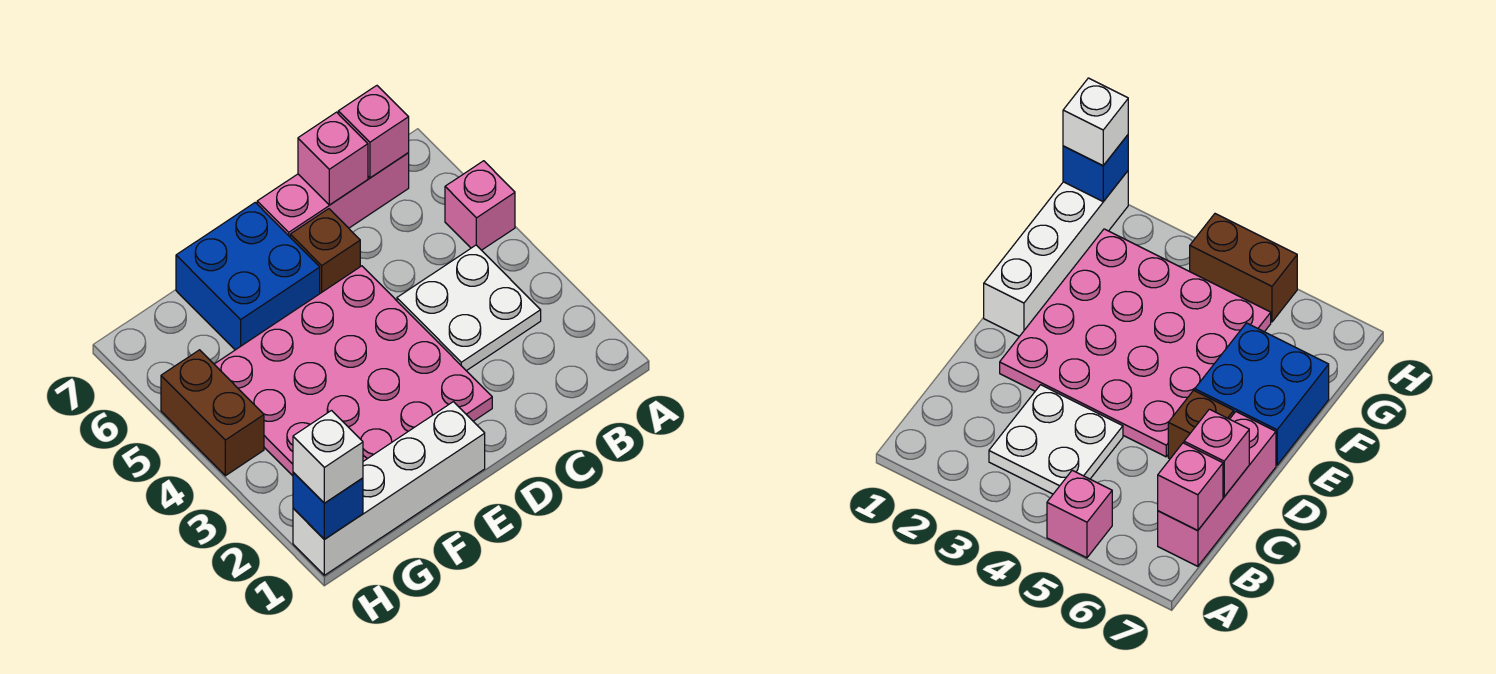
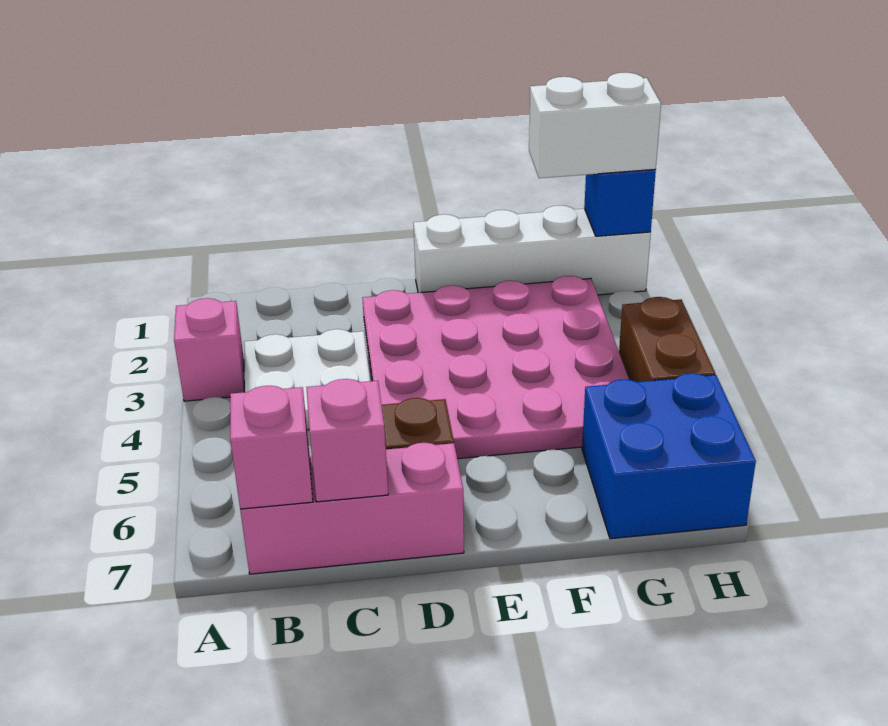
pink brick A5 level 1 -> pink brick A3 level 1
blue brick E6:F7 level 1 -> blue brick G6:H7 level 1
white brick H1 level 3 -> white brick G1:H1 level 3

